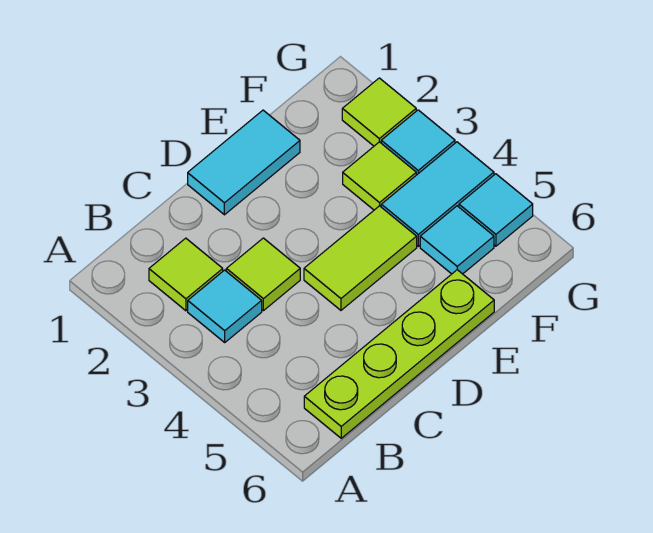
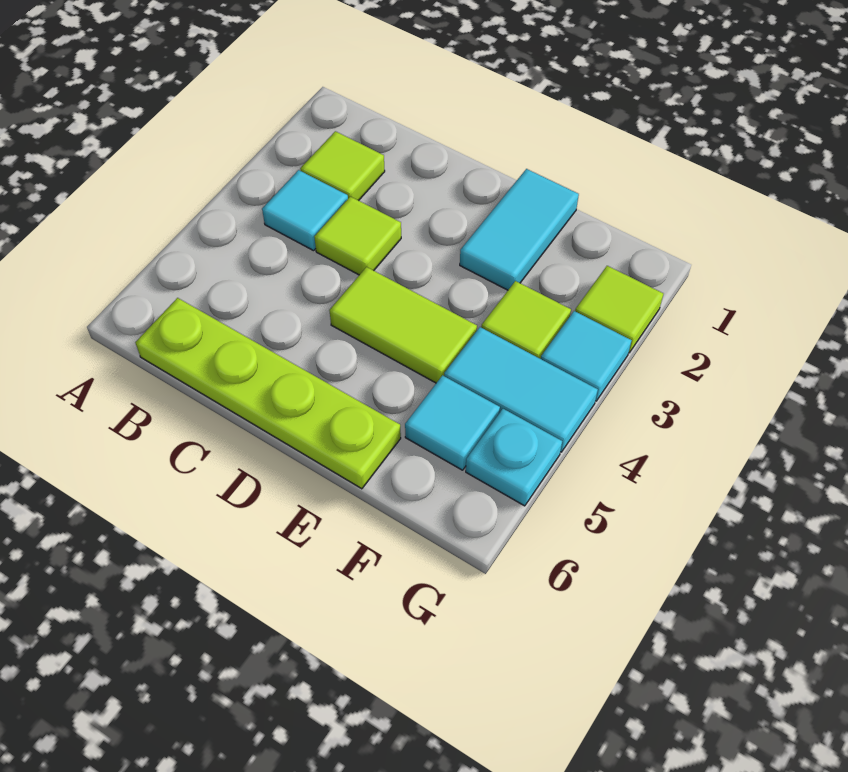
cyan tile D1:E1 level 1 -> cyan tile E1:E2 level 1
cyan tile G5 level 1 -> cyan plate G5 level 1

